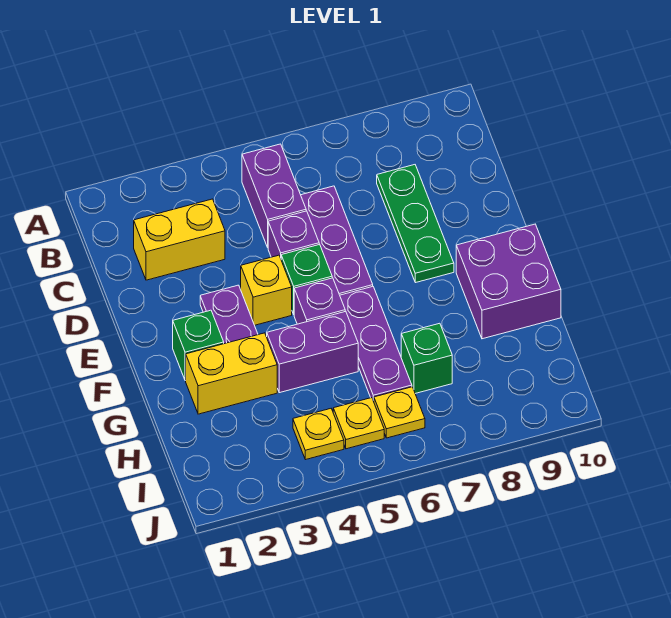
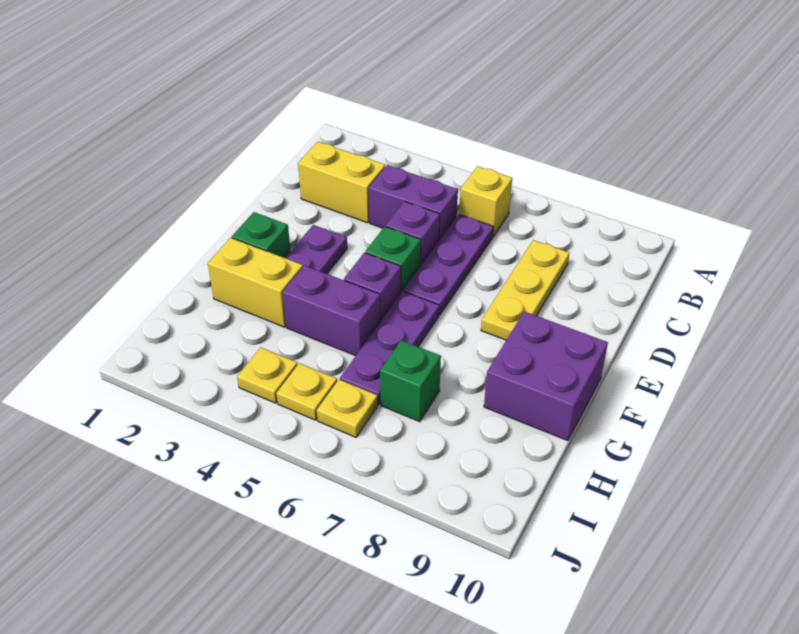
purple brick B5:C5 level 1 -> purple brick C4:C5 level 1
green plate C8:E8 level 1 -> yellow plate C8:E8 level 1
yellow brick E4 level 1 -> yellow brick B6 level 1

